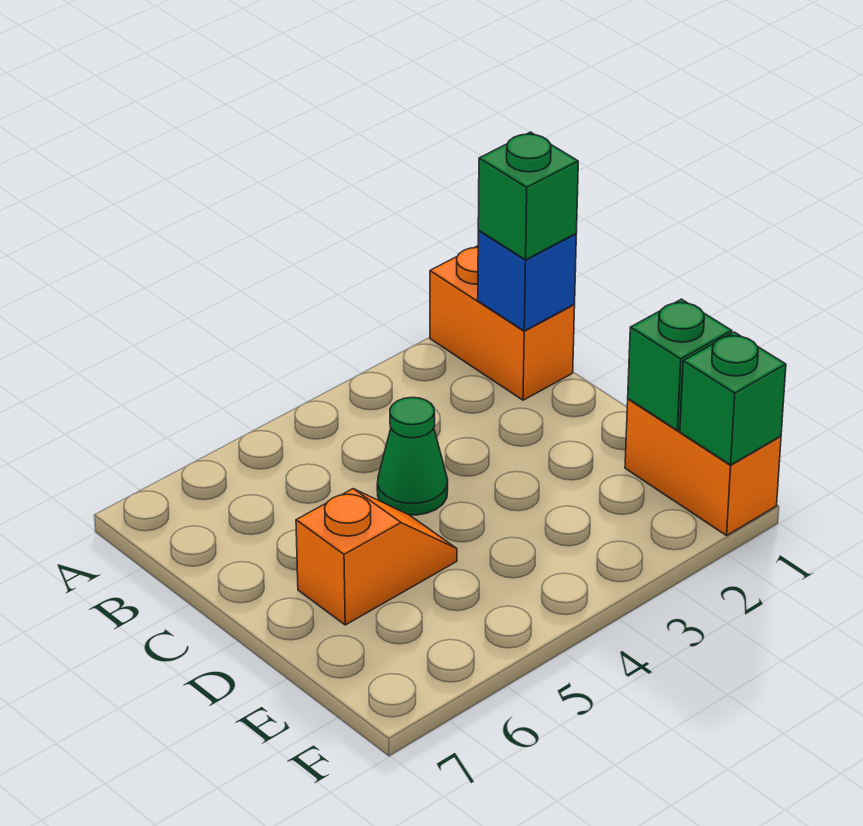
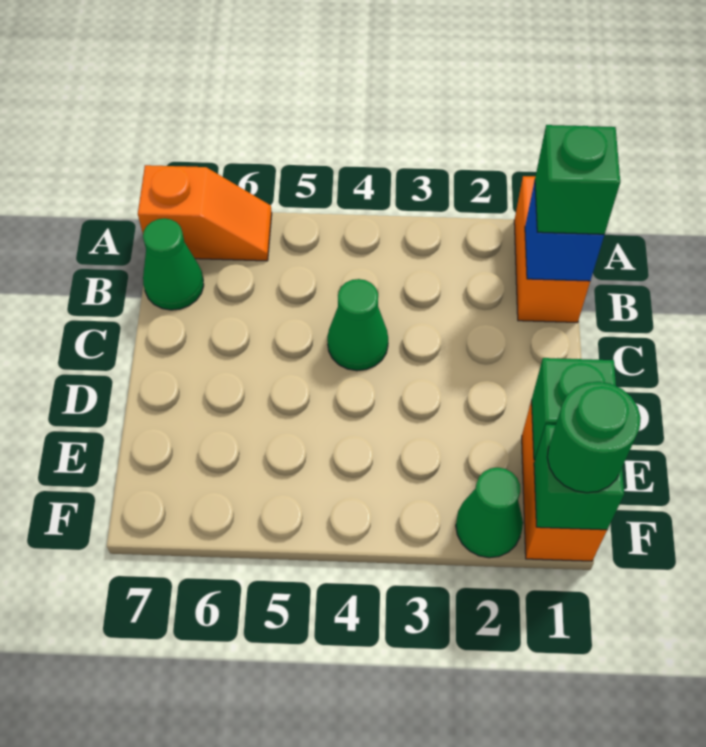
none -> green cone B7 level 1
orange slope D5:D6 level 1 top 6 -> orange slope A6:A7 level 1 top 7
none -> green round brick F1 level 3
none -> green cone F2 level 1

